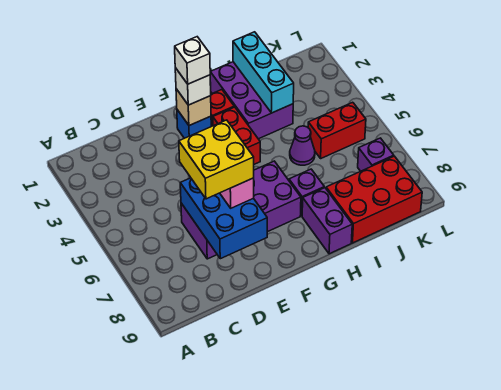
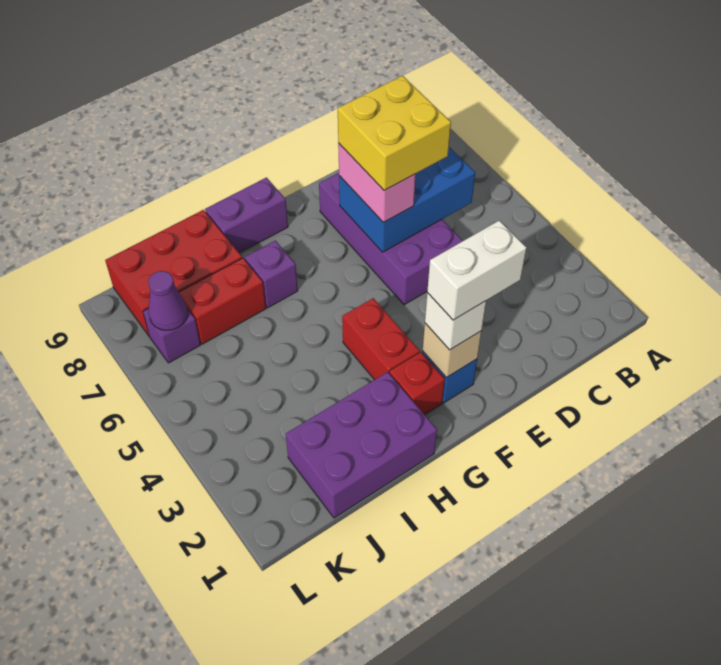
purple brick D6:G7 level 1 -> purple brick D5:E8 level 1
blue brick D6:E8 level 2 -> blue brick C6:E7 level 2
white brick F2 level 4 -> white brick E2:F2 level 4
purple brick H1:I3 level 1 -> purple brick H1:J2 level 1
purple brick H8:H9 level 1 -> purple brick G9:H9 level 1
cyan brick I1:I3 level 2 -> none
purple cone I5 level 1 -> purple cone K7 level 2
red brick J5:K5 level 1 -> red brick I7:J7 level 1

